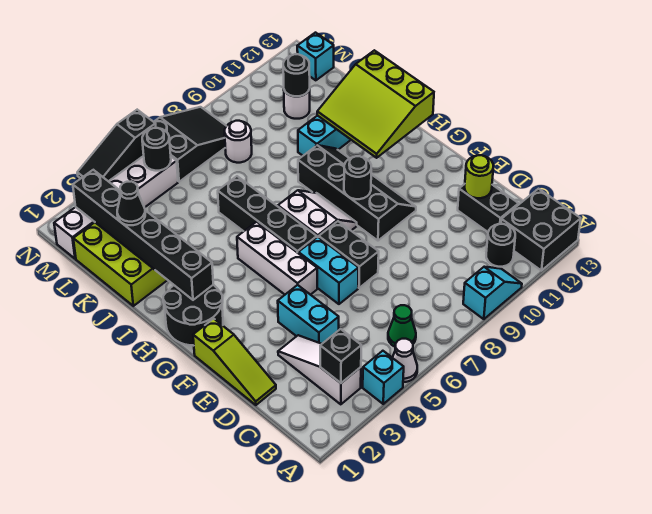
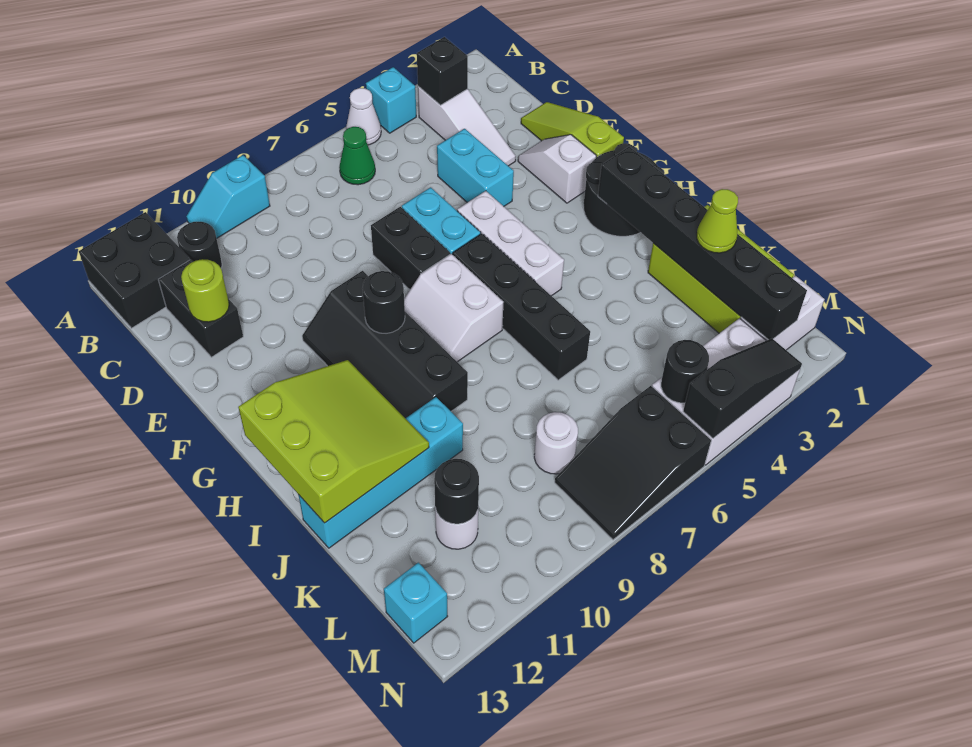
none -> white slope E2:F2 level 1 top F
black cone K2 level 3 -> lime cone K2 level 3

